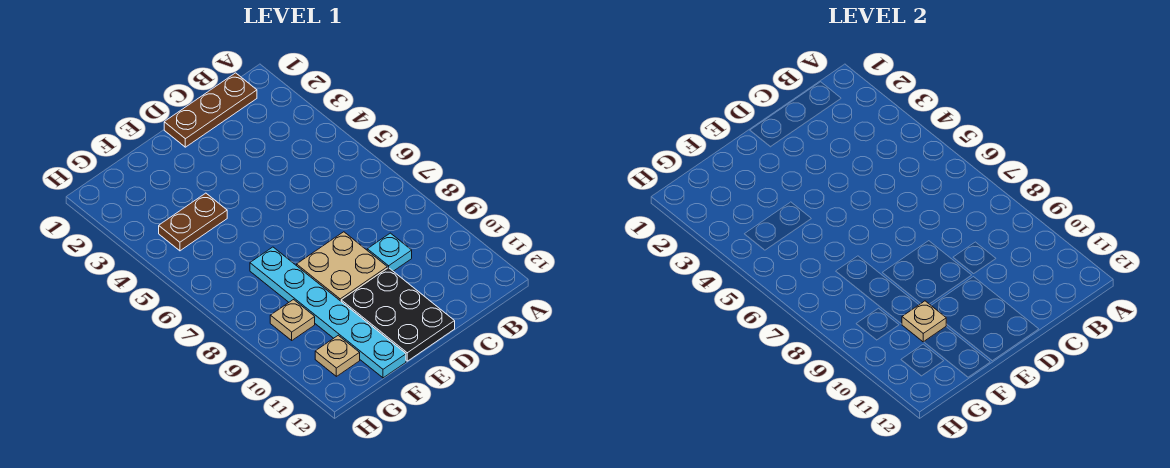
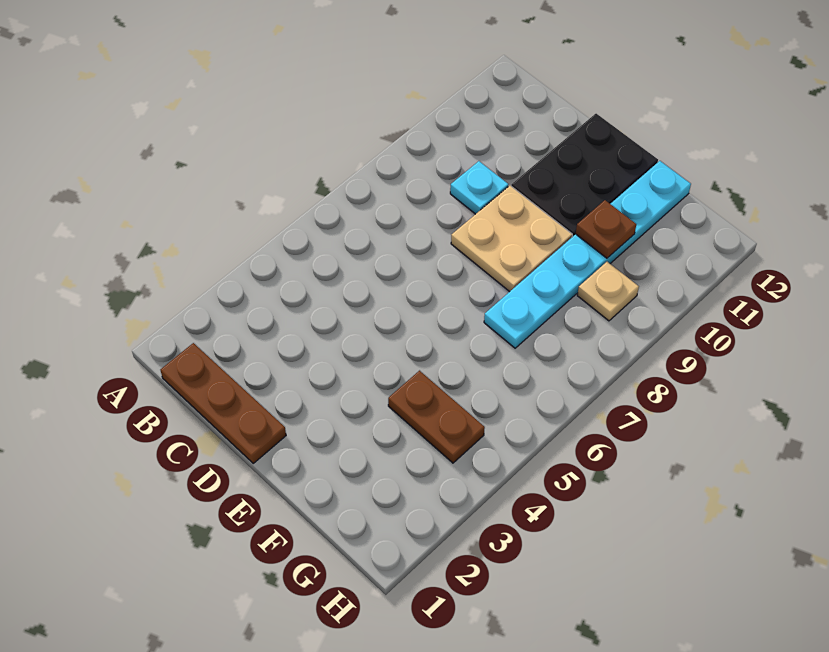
tan plate F10 level 2 -> brown plate F10 level 2
tan plate G11 level 1 -> none

